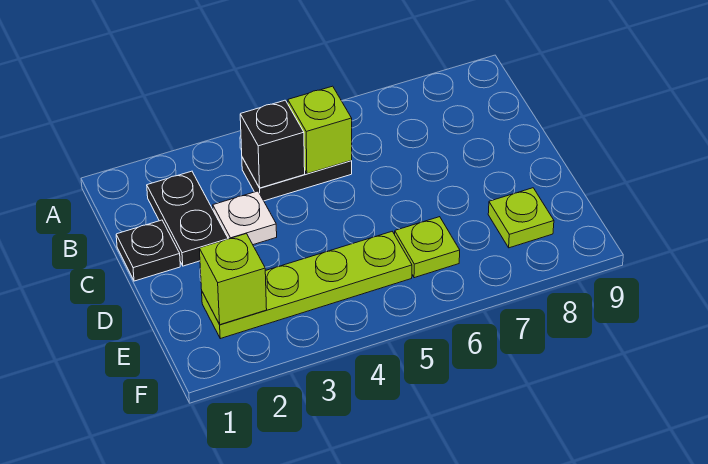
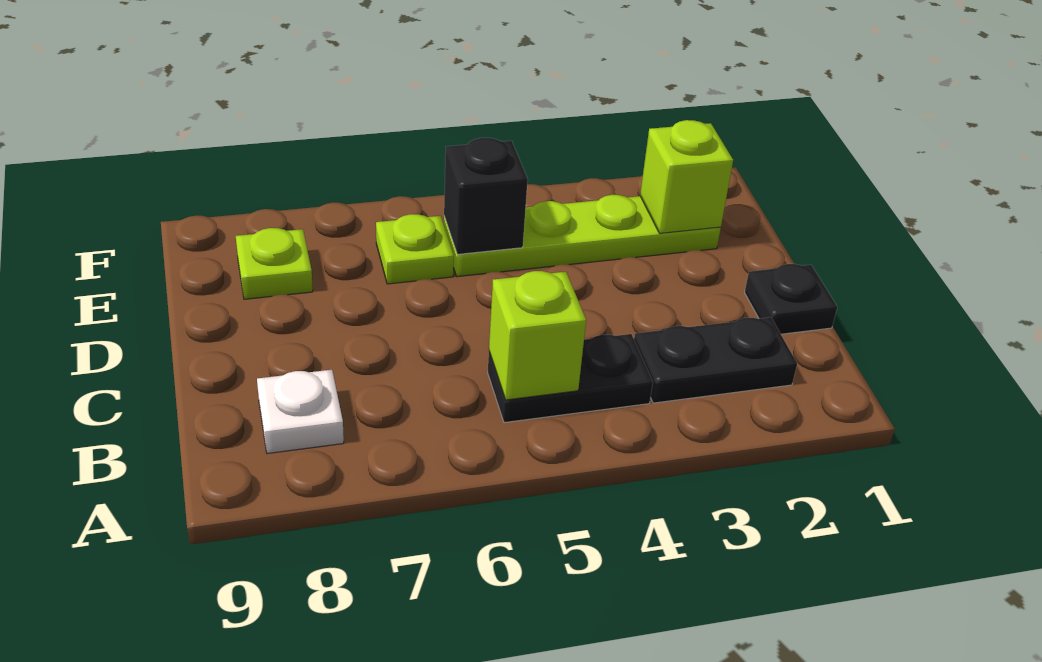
black plate B2:C2 level 1 -> black plate B2:B3 level 1
black brick B4 level 2 -> black brick E5 level 2
white plate C3 level 1 -> white plate B8 level 1

